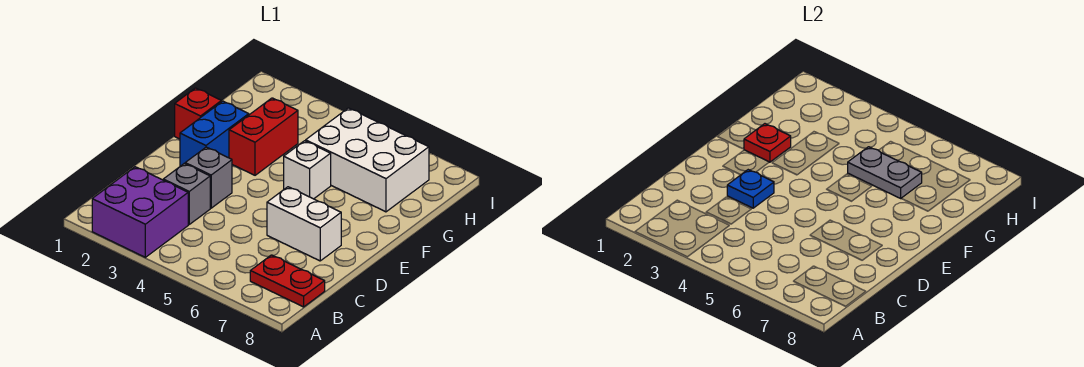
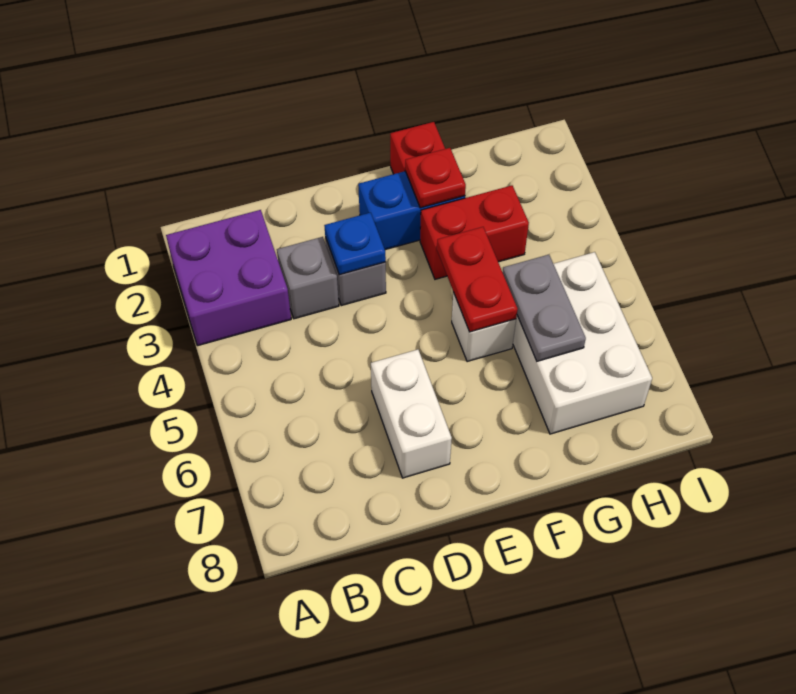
red plate B7:B8 level 1 -> red plate F4:F5 level 2

